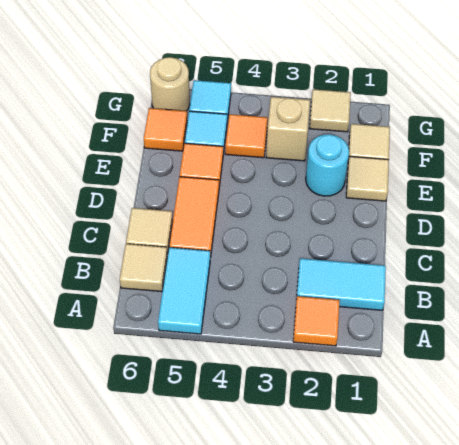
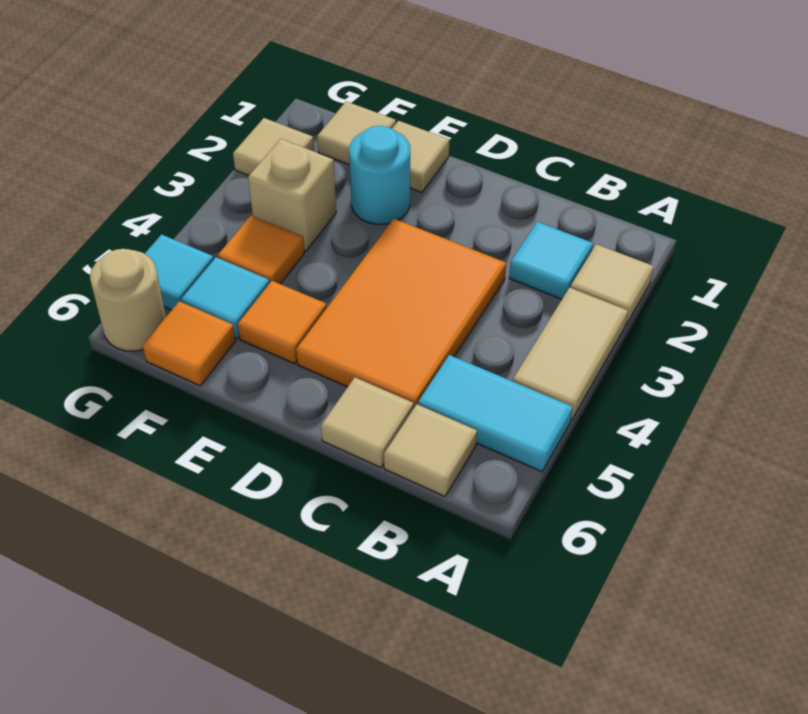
orange tile A2 level 1 -> tan tile A2 level 1
none -> tan tile A3:A4 level 1
cyan tile B1:B2 level 1 -> cyan tile B2 level 1
orange tile C5:D5 level 1 -> orange tile C3:D5 level 1

